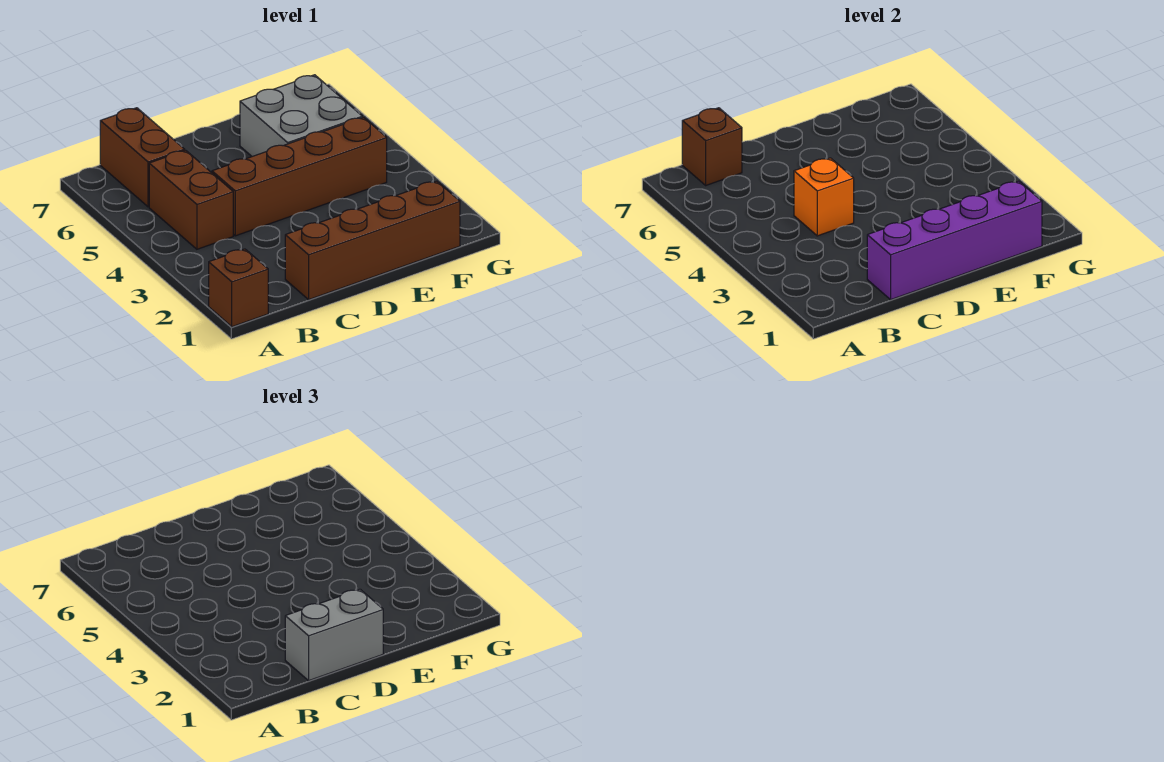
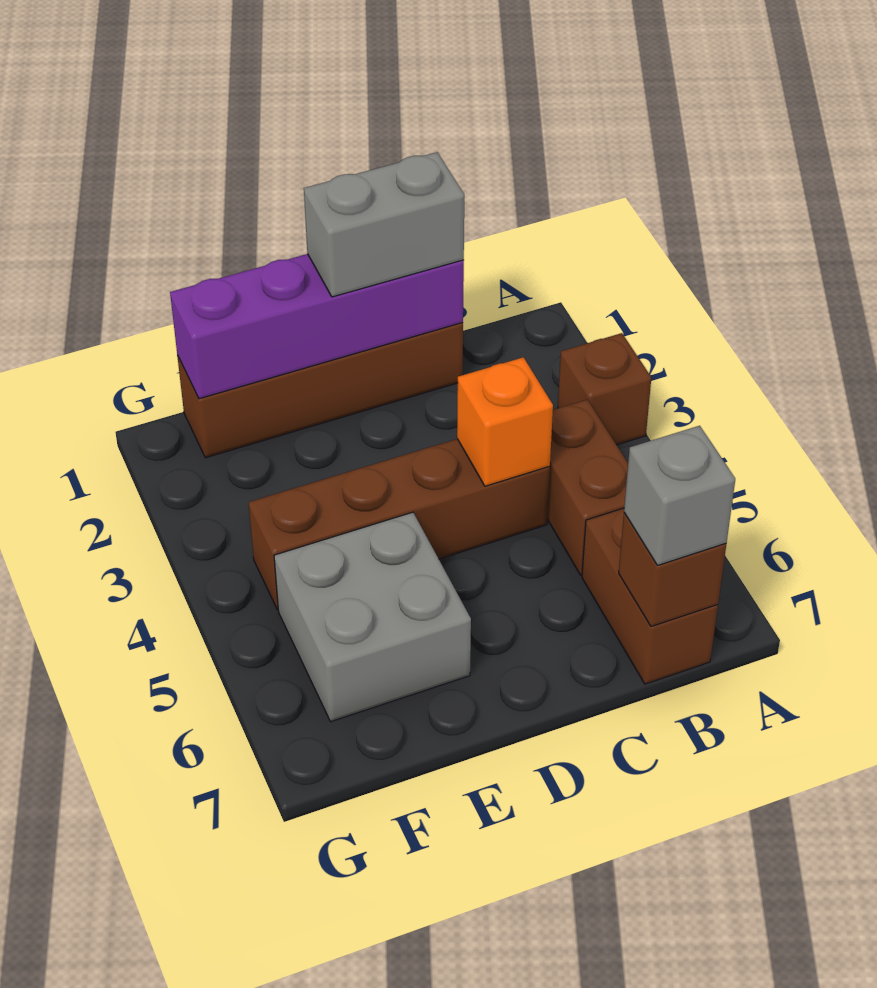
brown brick A1 level 1 -> brown brick A3 level 1
none -> grey brick B7 level 3

